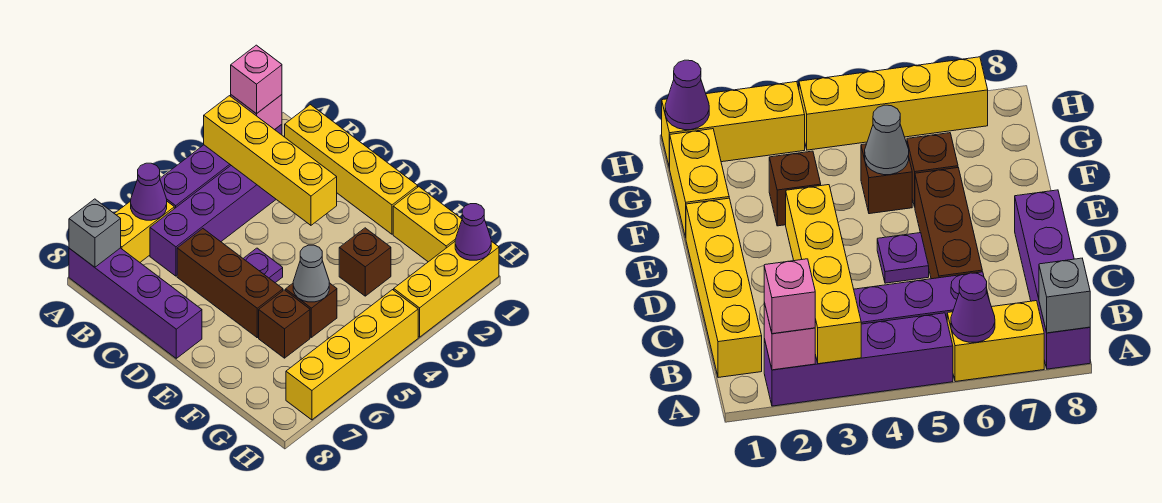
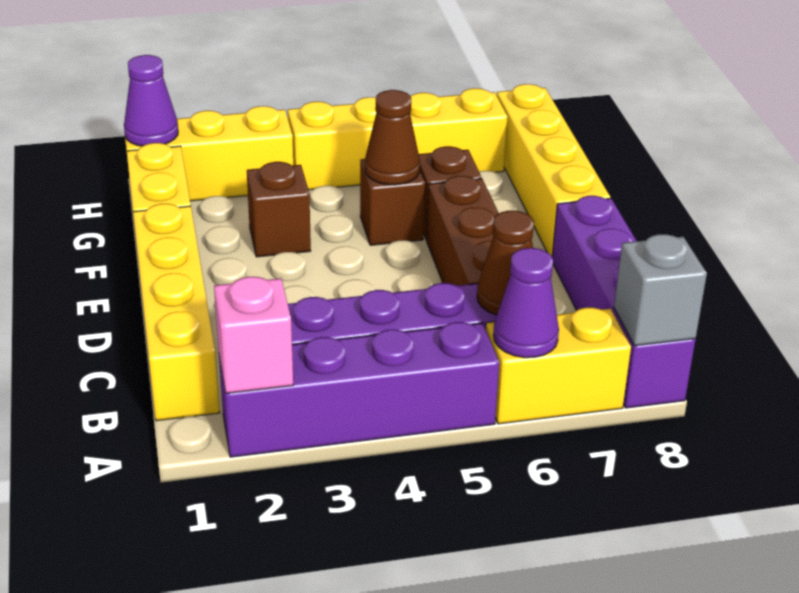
pink brick A2 level 3 -> none
yellow brick A3:D3 level 2 -> yellow brick E8:H8 level 1
none -> brown cone B6 level 2
purple plate D5 level 1 -> none
grey cone F5 level 2 -> brown cone F5 level 2

